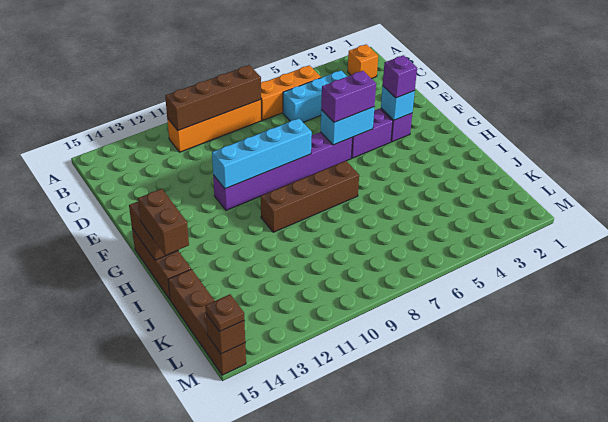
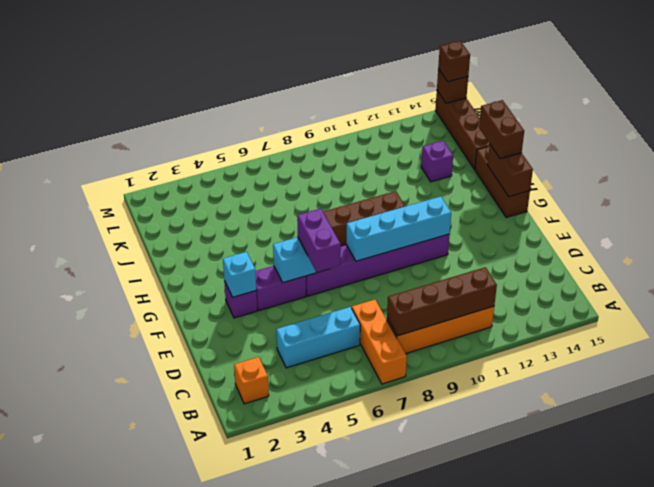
orange brick B5:B7 level 1 -> orange brick A7:C7 level 1
purple brick F3 level 3 -> purple brick J13 level 1
purple brick F5:F6 level 3 -> purple brick E6:F6 level 3
brown plate M15 level 3 -> brown brick M15 level 3

